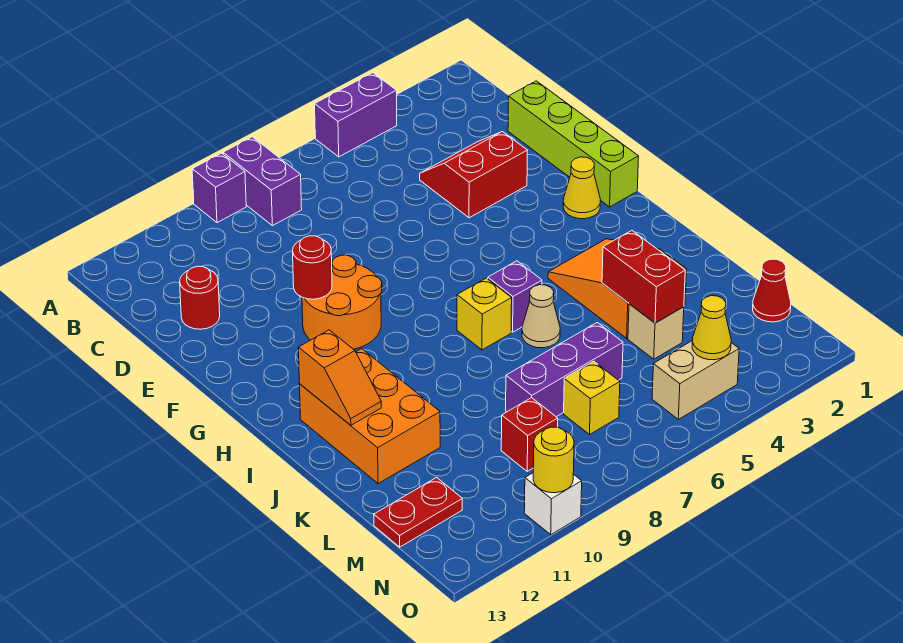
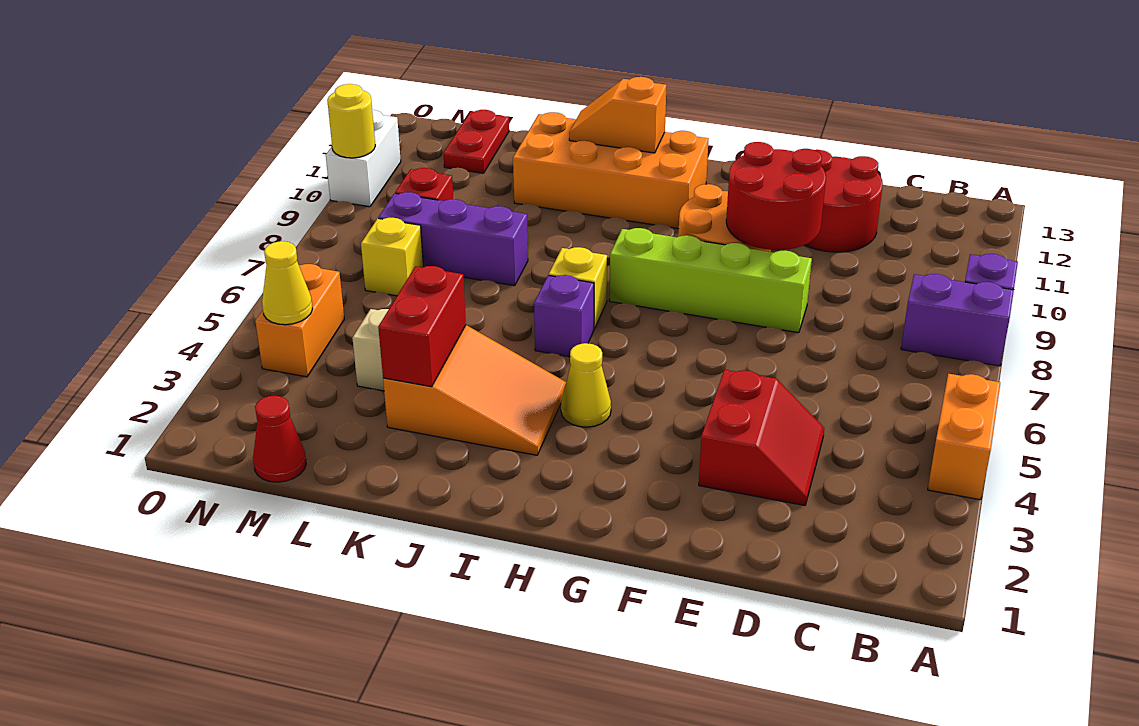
purple brick A4:A5 level 1 -> orange brick A4:A5 level 1
lime brick D1:G1 level 1 -> lime brick E8:H8 level 1
red round brick D12 level 1 -> red round brick D11:E12 level 1
red round brick F10 level 2 -> red round brick E9:F10 level 2
yellow cone G2 level 1 -> yellow cone H4 level 1
orange brick I11:K12 level 1 -> orange brick H11:K12 level 1
tan cone J6 level 1 -> none
red brick K4:L4 level 2 -> red brick K3:K4 level 2
purple brick L6:L8 level 1 -> purple brick K8:M8 level 1
tan brick N4:N5 level 1 -> orange brick N4:N5 level 1
white brick O10 level 1 -> white brick O10:O11 level 1

